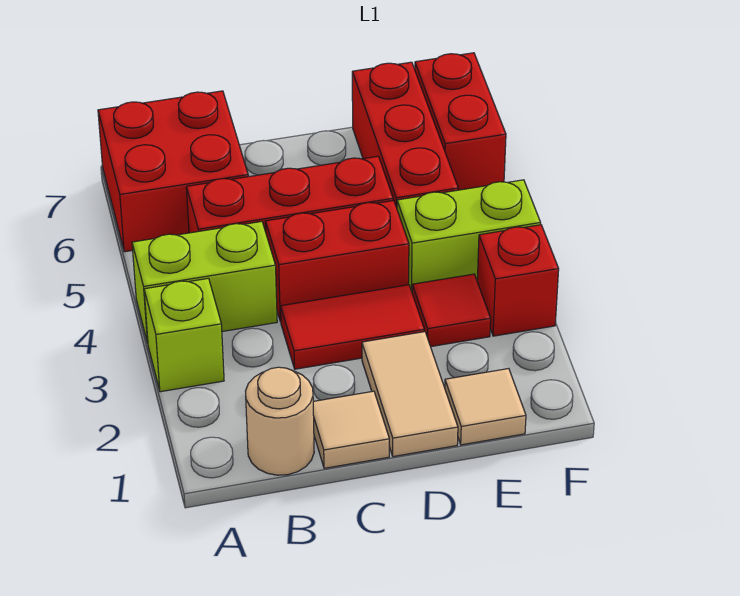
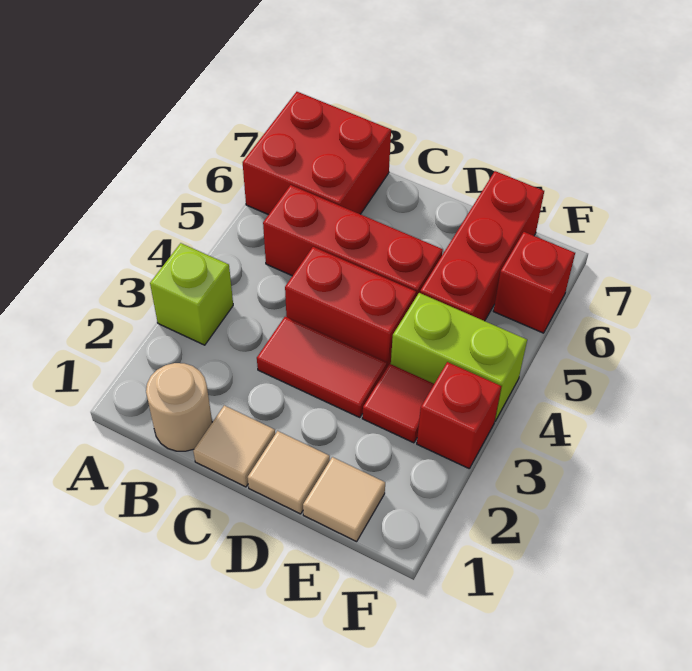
lime brick A4:B4 level 1 -> none
tan tile D1:D2 level 1 -> tan tile D1 level 1
red brick F6:F7 level 1 -> red brick F6 level 1

